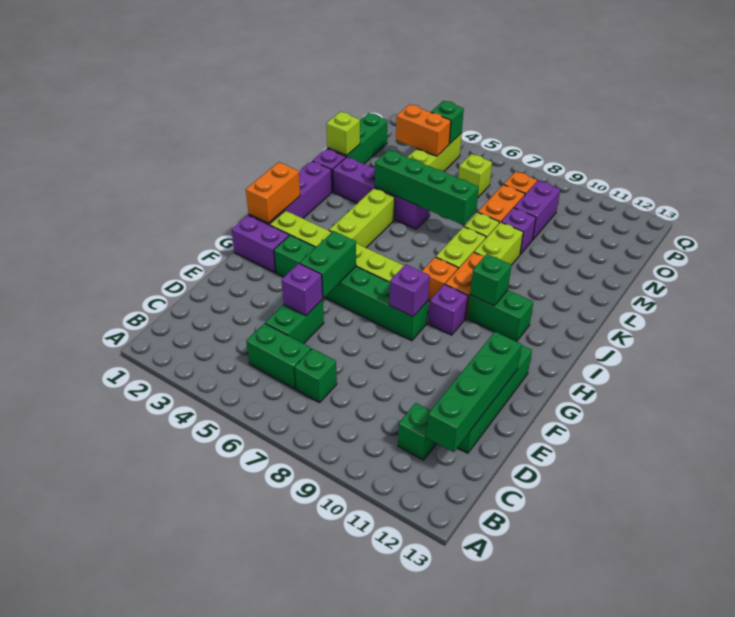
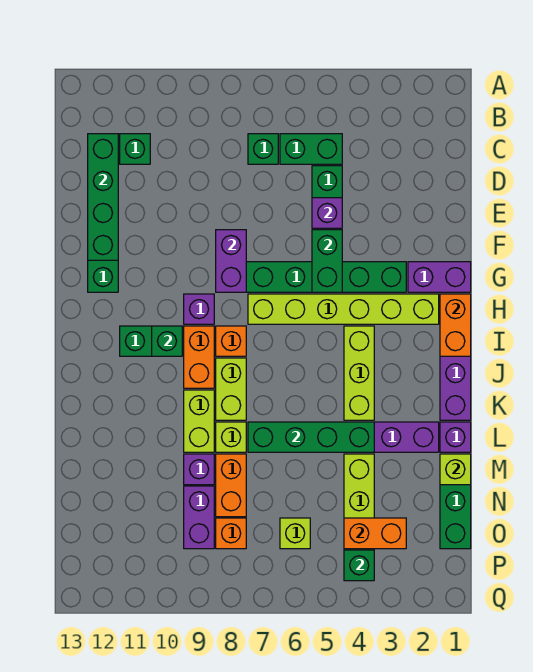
purple brick G8 level 2 -> purple brick F8:G8 level 2

